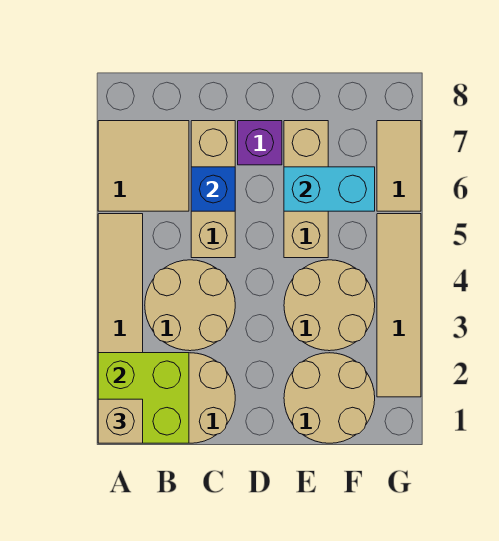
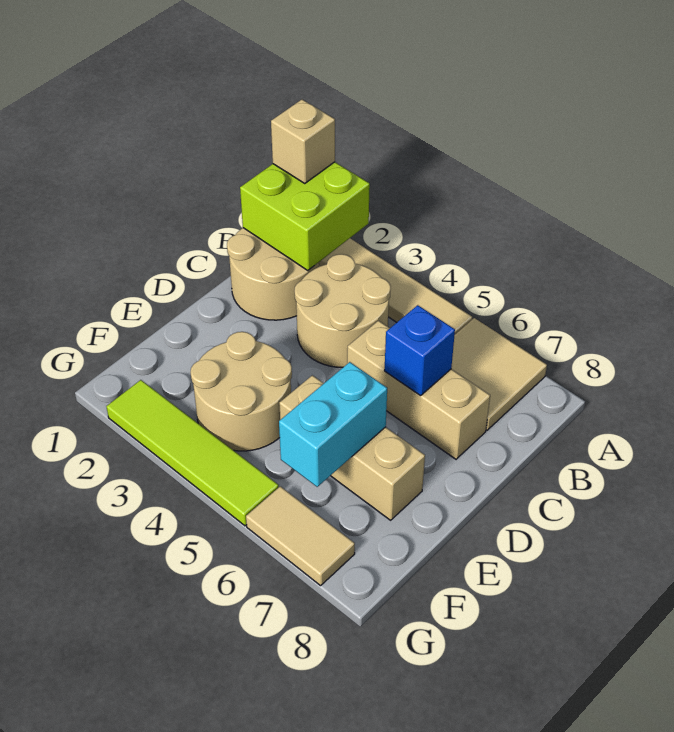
purple brick D7 level 1 -> none
tan round brick E1:F2 level 1 -> none
tan tile G2:G5 level 1 -> lime tile G2:G5 level 1

